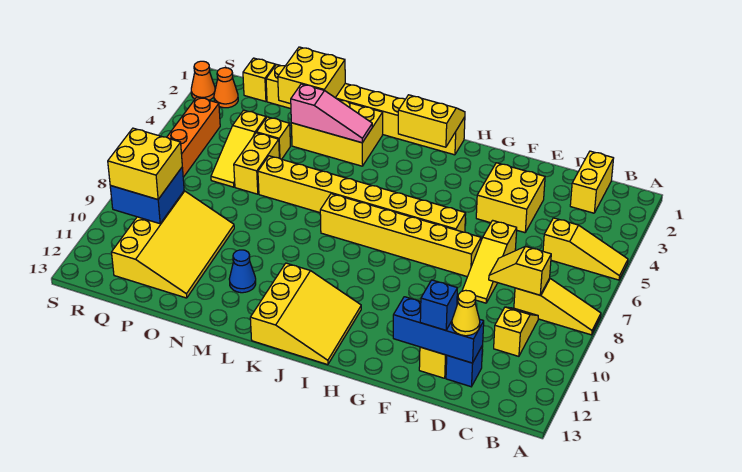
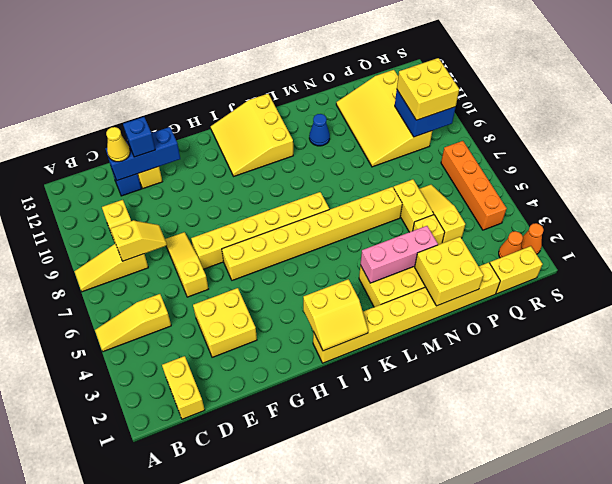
pink slope L3:N3 level 2 top N -> pink brick L3:N3 level 2
yellow brick Q1 level 1 -> yellow brick Q1:R1 level 1

